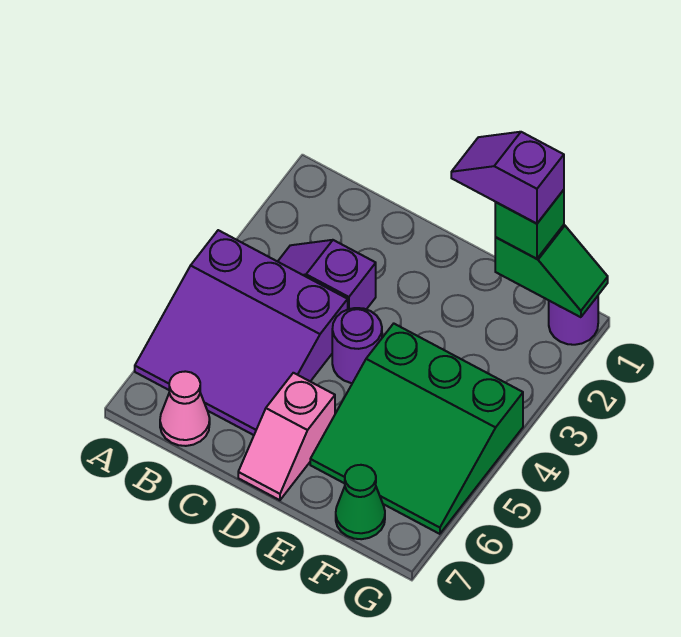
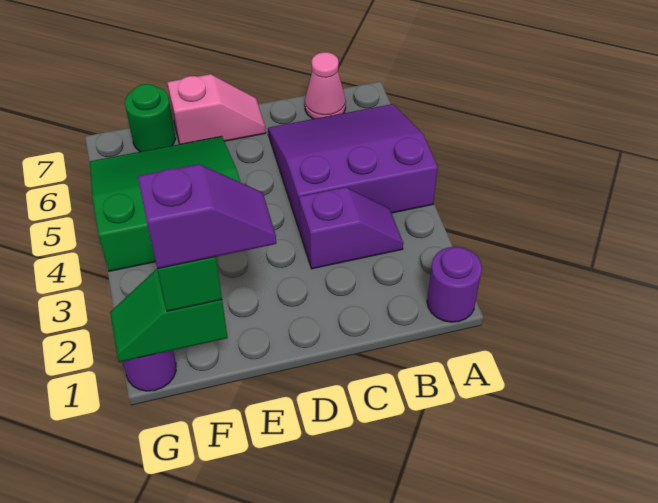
purple round brick D4 level 1 -> purple round brick A1 level 1
pink slope D6:D7 level 1 top 6 -> pink slope D7:E7 level 1 top E
green cone F7 level 1 -> green round brick F7 level 1

